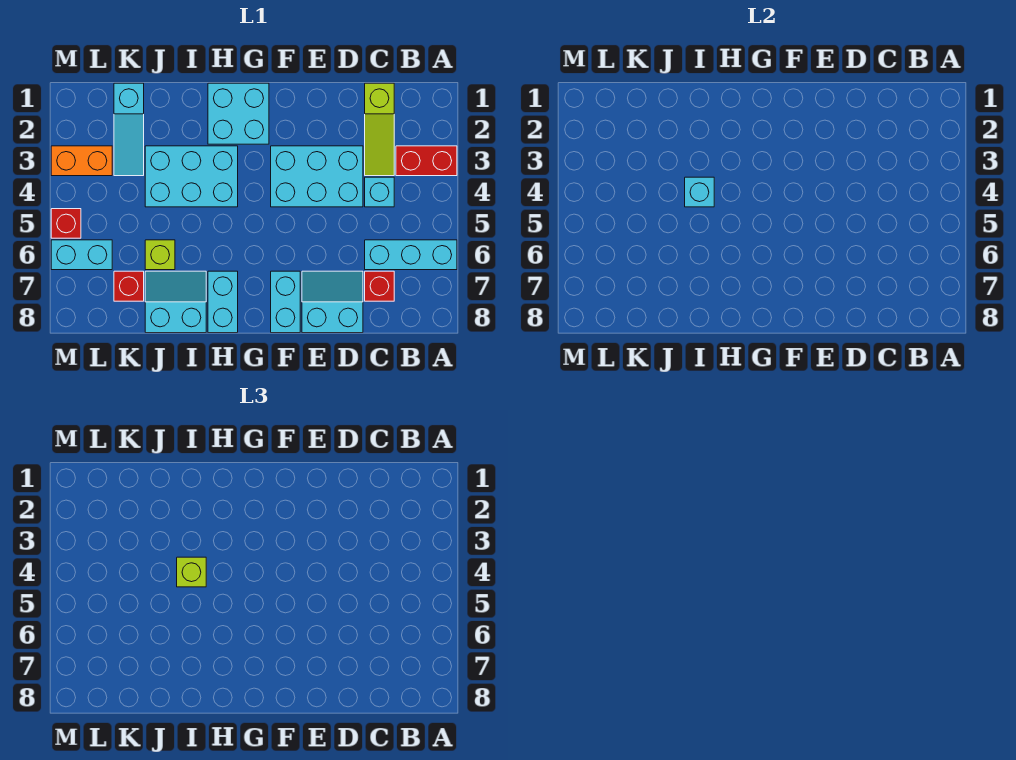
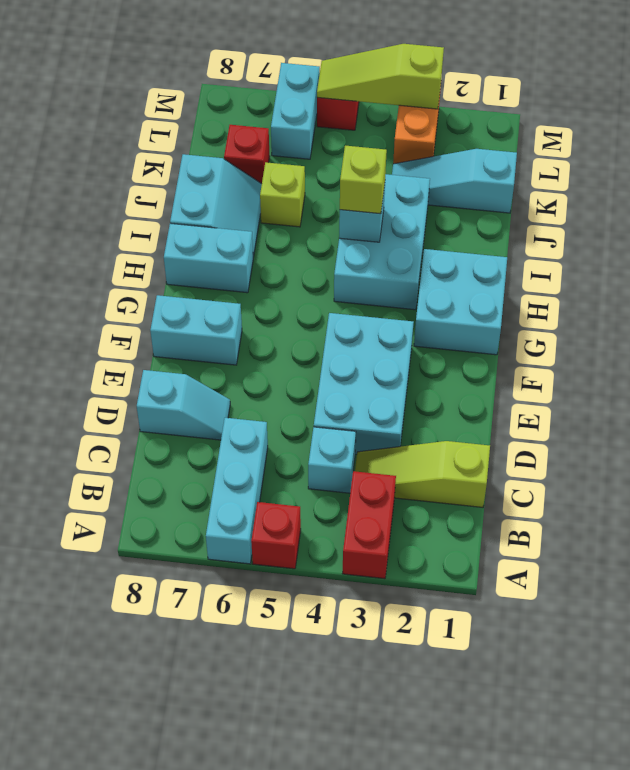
red brick C7 level 1 -> red brick A5 level 1
cyan slope D7:E8 level 1 top 8 -> cyan slope D7:D8 level 1 top 8
none -> lime slope M3:M5 level 2 top 3

